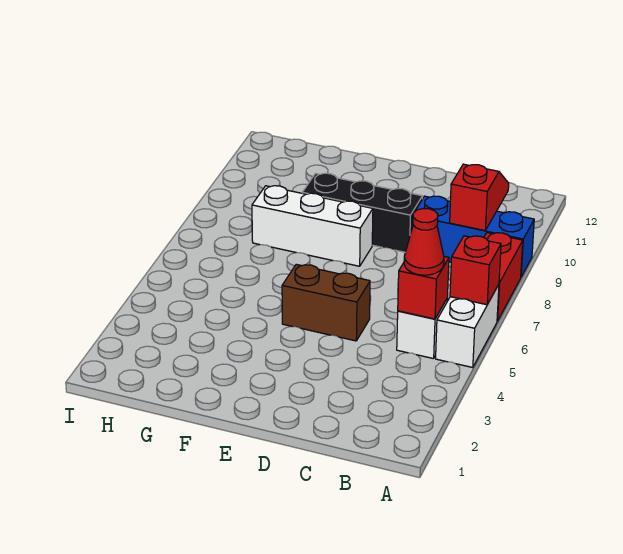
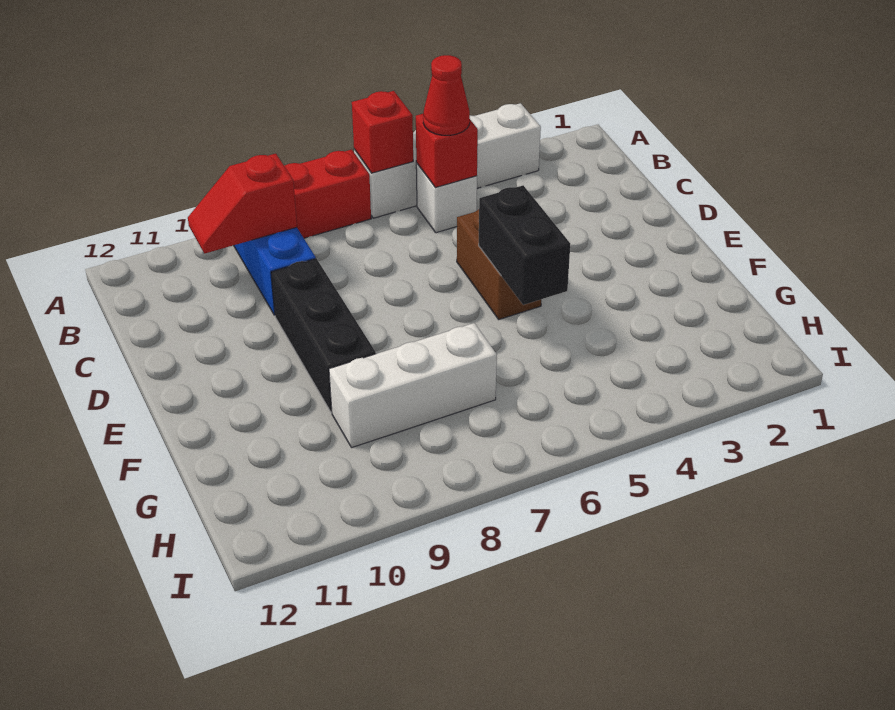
white brick A5:A6 level 1 -> white brick A3:A6 level 1
none -> black brick E5:F5 level 2
white brick E8:G8 level 1 -> white brick G7:G9 level 1

